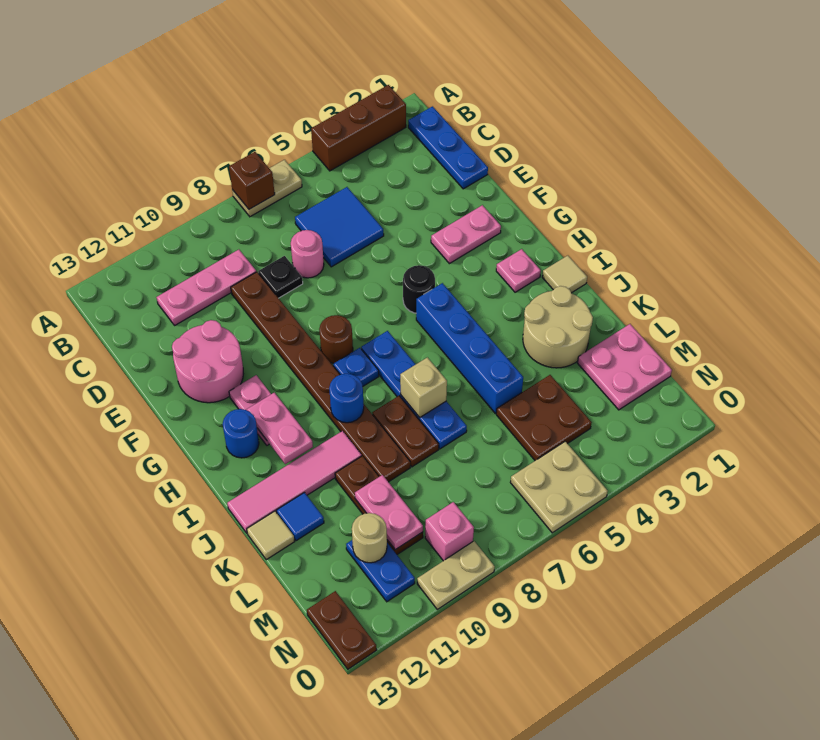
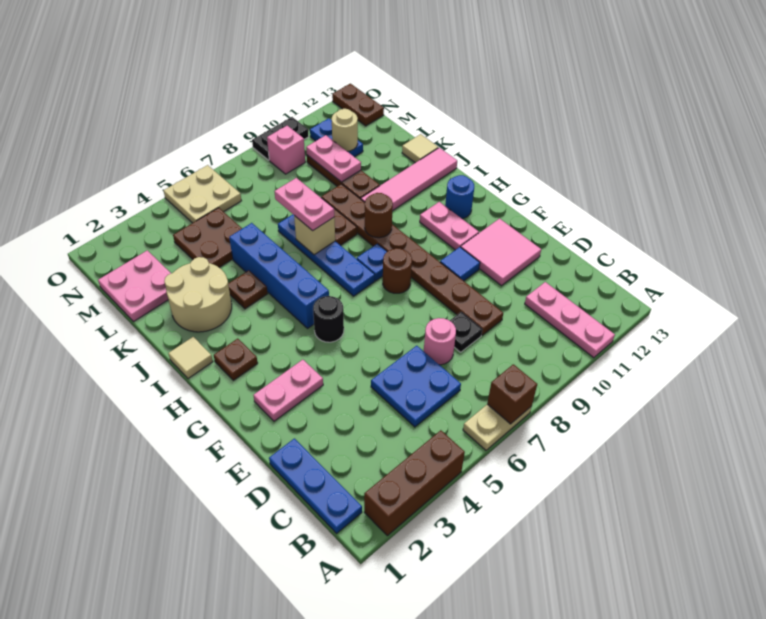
blue tile C5:D6 level 1 -> blue plate C5:D6 level 1
pink plate C9:C11 level 1 -> pink plate A11:C11 level 1
pink round brick E11:F12 level 1 -> pink tile E11:F12 level 1
pink plate H2 level 1 -> brown plate H2 level 1
pink plate H11:I11 level 2 -> pink plate J7:K7 level 3
blue round brick I9 level 2 -> brown round brick I9 level 2
none -> brown plate J4 level 1
blue tile K12 level 1 -> blue tile F10 level 1
tan plate O9:O10 level 1 -> black plate O9:O10 level 1

